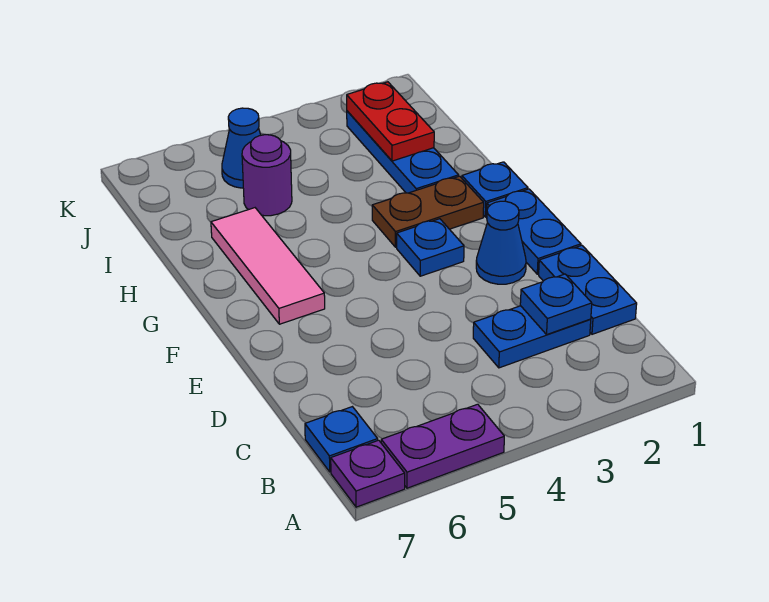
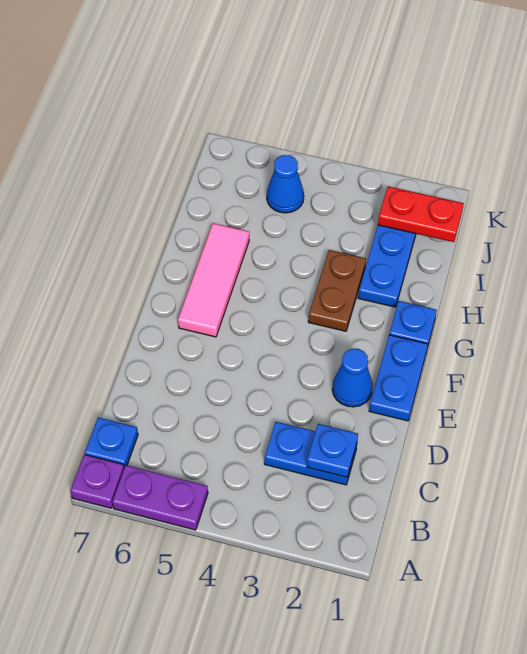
blue plate C1:D1 level 1 -> none
blue plate F3 level 1 -> none
brown plate G2:G3 level 1 -> brown plate G3:H3 level 1
red plate I2:J2 level 2 -> red plate J1:J2 level 2
purple round brick I5 level 1 -> none

